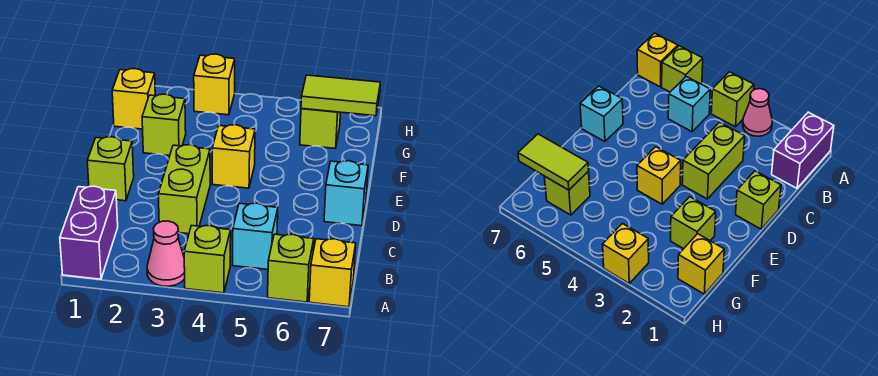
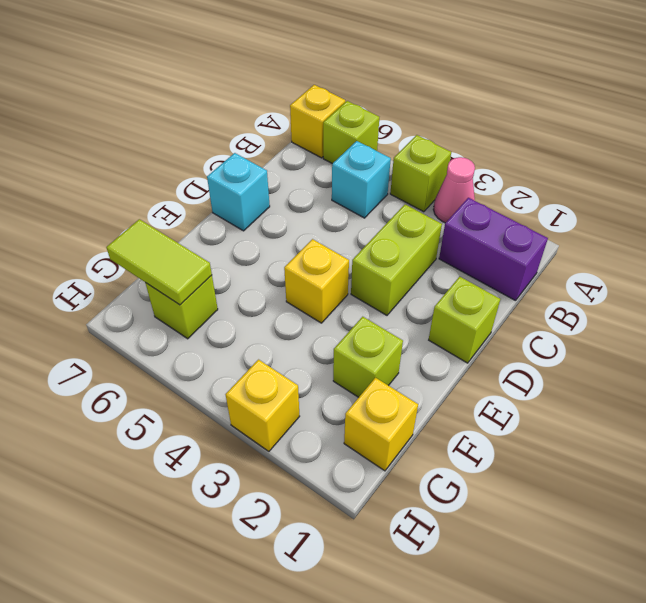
purple brick A1:B1 level 1 -> purple brick B1:B2 level 1

